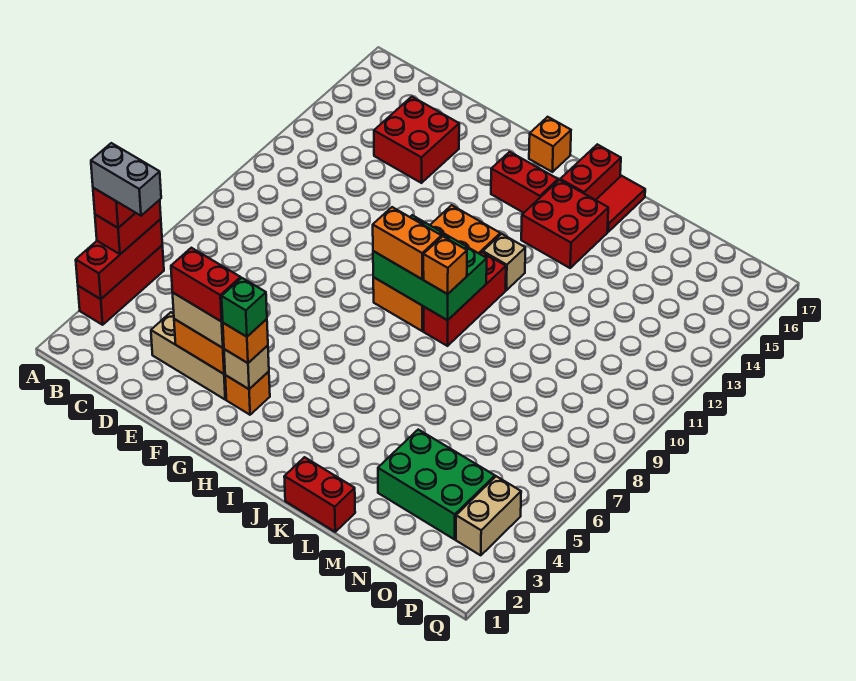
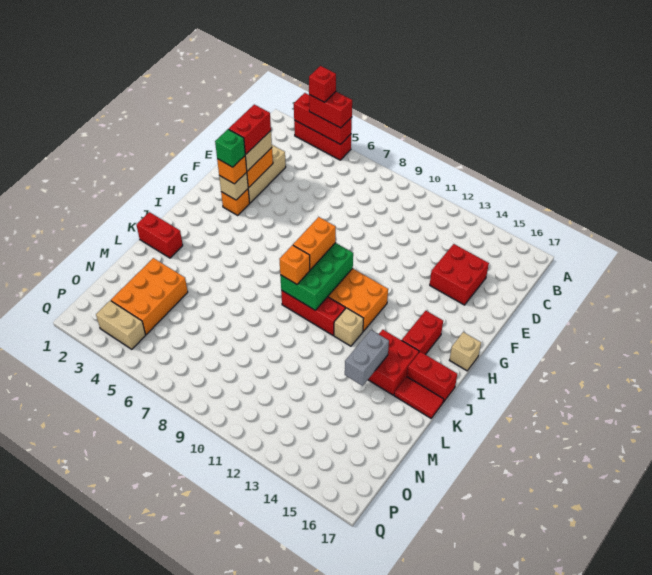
grey brick A4:B4 level 5 -> grey brick K14:L14 level 2
orange brick H17 level 1 -> tan brick H17 level 1
red brick K1:L1 level 1 -> red brick K1:K2 level 1
green brick M3:O4 level 1 -> orange brick M3:O4 level 1

